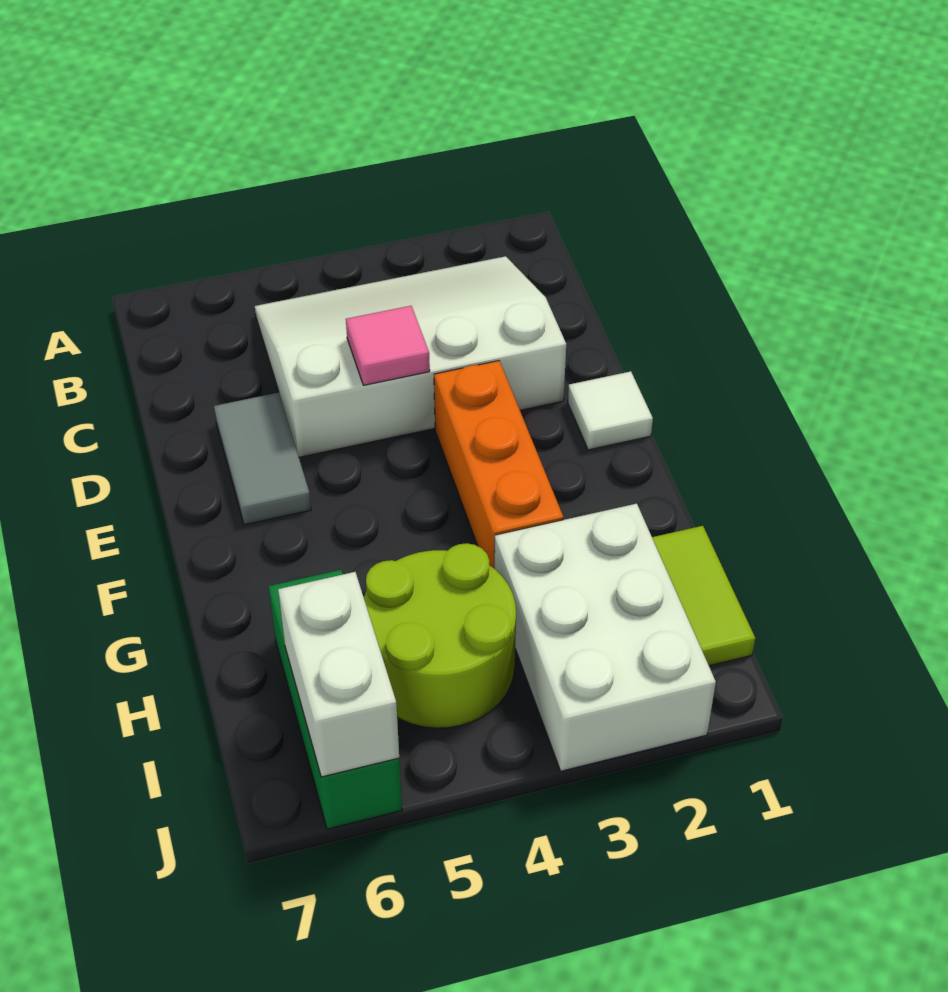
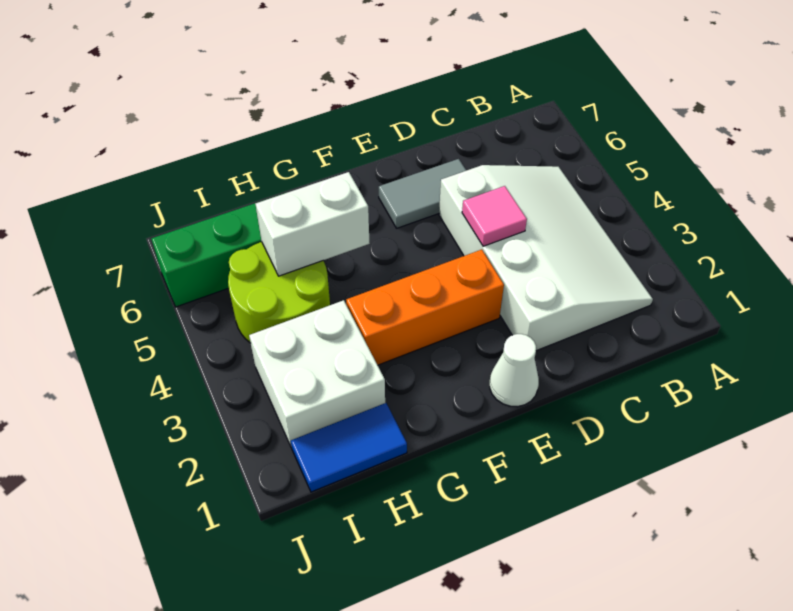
white tile E1 level 1 -> white cone E1 level 1
lime tile H1:I1 level 1 -> blue tile H1:I1 level 1
white brick H2:J3 level 1 -> white brick H2:I3 level 1
white brick I6:J6 level 2 -> white brick G5:H5 level 2

